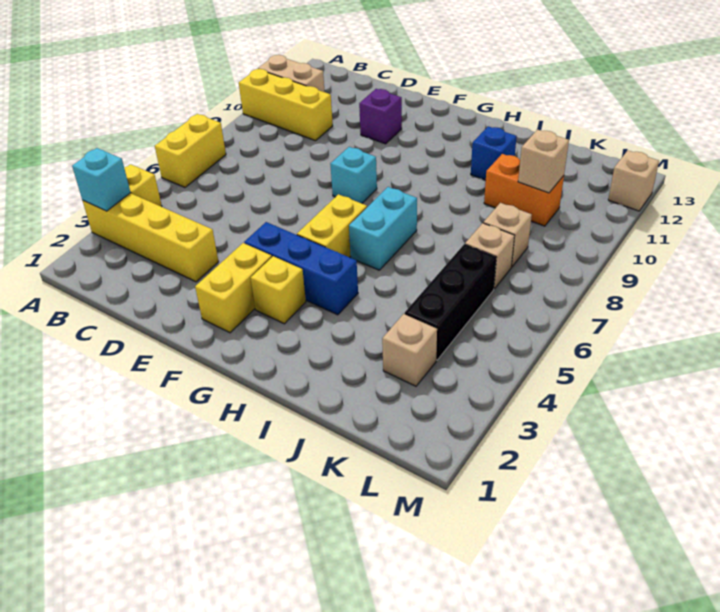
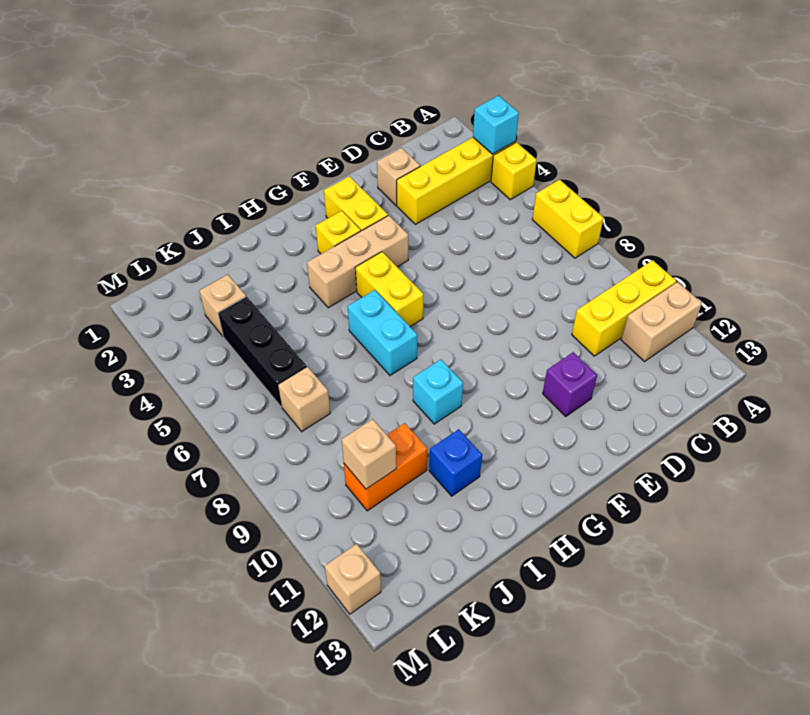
blue brick F4:H4 level 1 -> tan brick F4:H4 level 1
cyan brick F8 level 1 -> cyan brick H9 level 1
tan brick K8 level 1 -> tan brick D2 level 1

